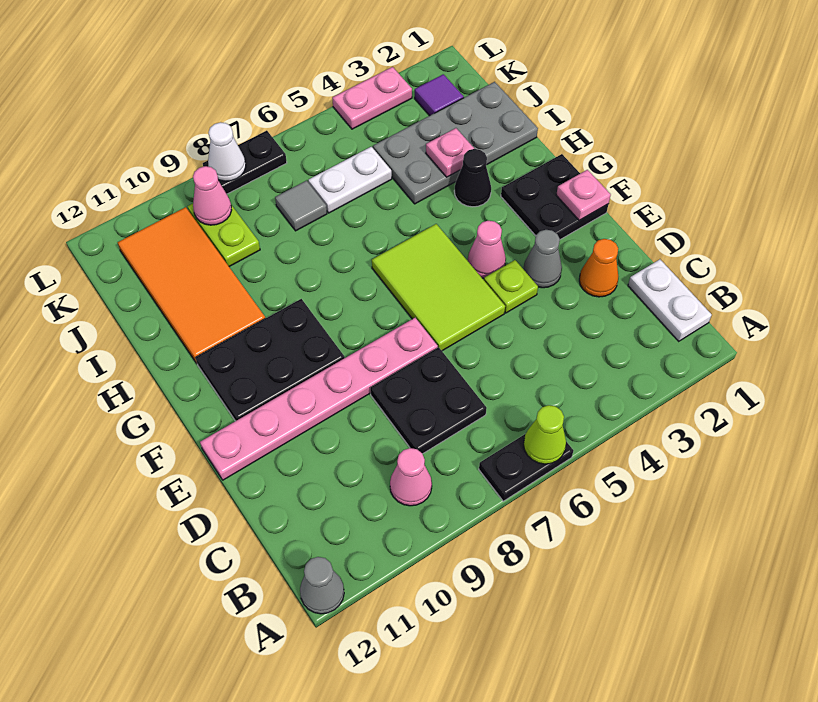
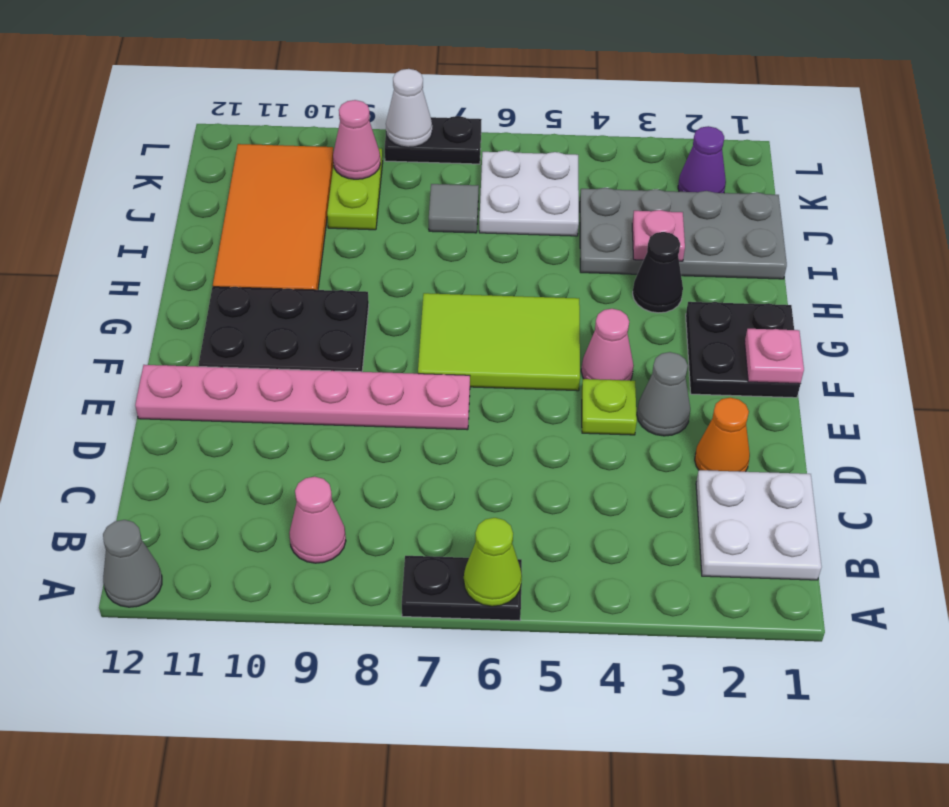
white plate B1:C1 level 1 -> white plate B1:C2 level 1
black plate C7:D8 level 1 -> none
lime tile E5:G6 level 1 -> lime tile F5:G7 level 1
white plate J5:J6 level 1 -> white plate J5:K6 level 1
purple tile K2 level 1 -> purple cone K2 level 1
pink plate L3:L4 level 1 -> none

